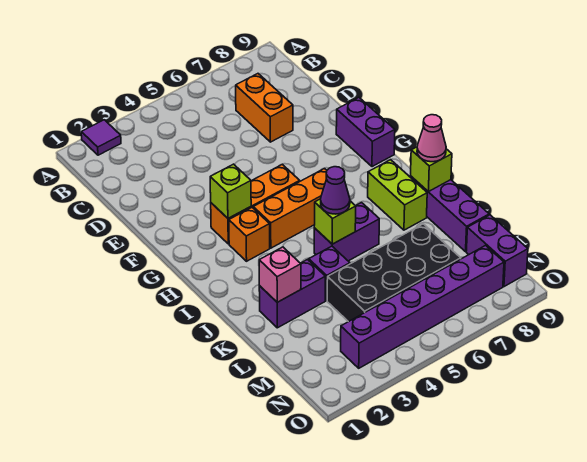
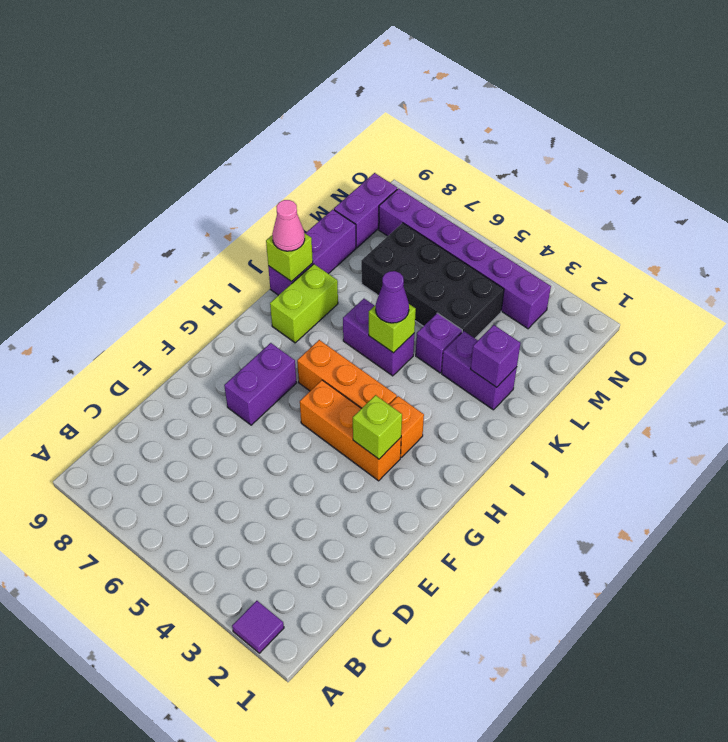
orange brick C7:D7 level 1 -> none
purple brick F9:G9 level 1 -> purple brick F7:G7 level 1
pink brick K2 level 2 -> purple brick K2 level 2

